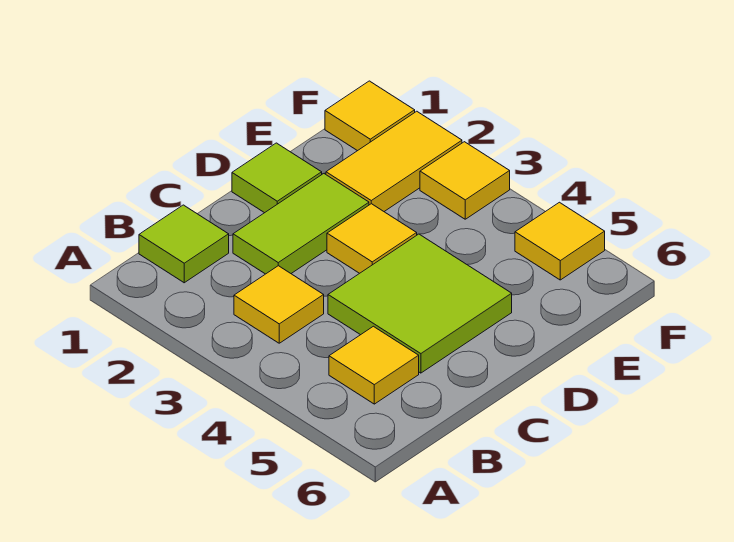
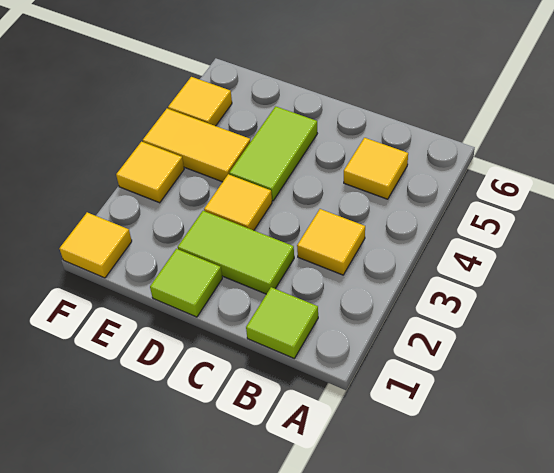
lime tile C4:D5 level 1 -> lime tile D4:D5 level 1
yellow tile E2:F2 level 1 -> yellow tile E4:F4 level 1

